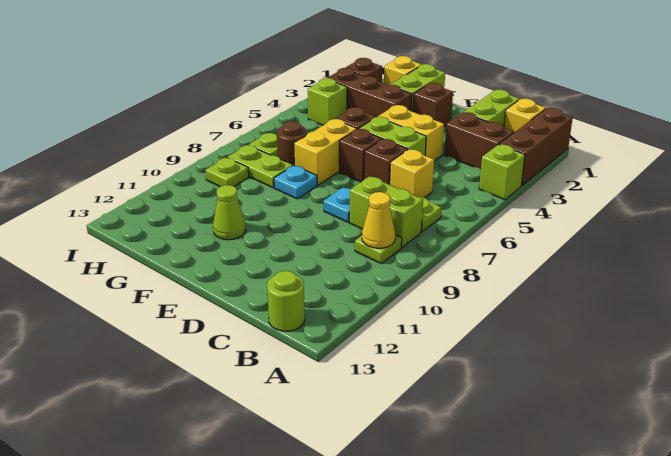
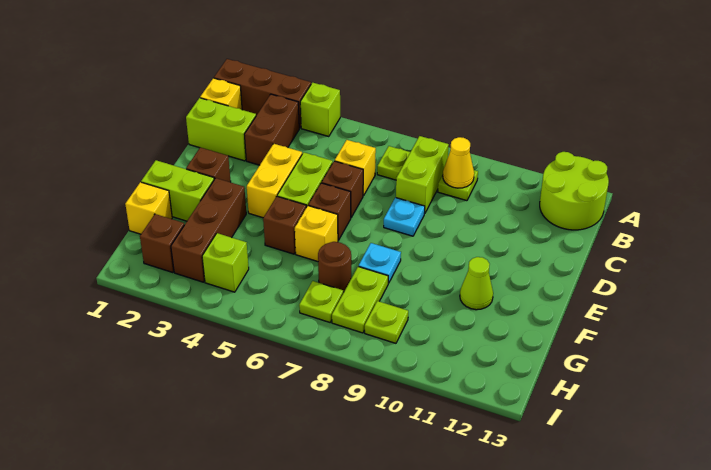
lime round brick B13 level 1 -> lime round brick A12:B13 level 1
yellow brick F6:F7 level 1 -> yellow brick F6 level 1

